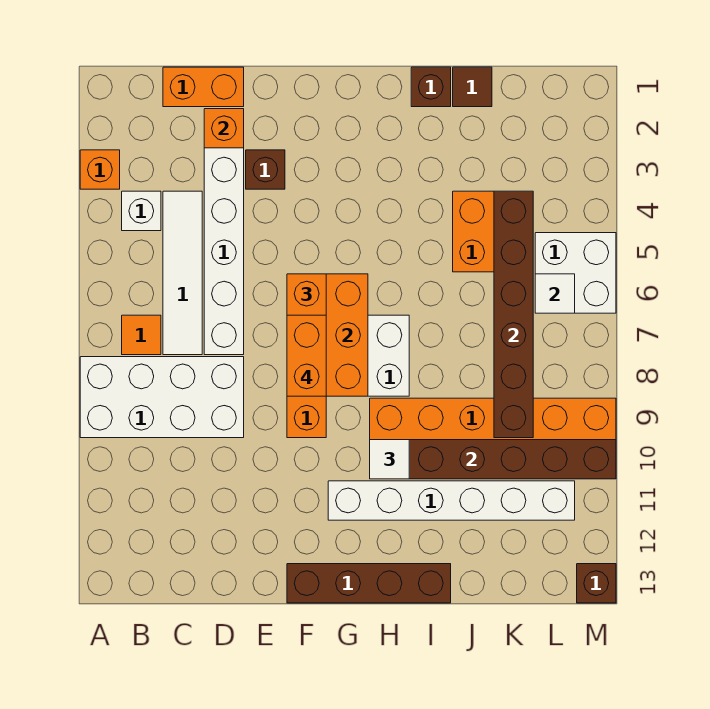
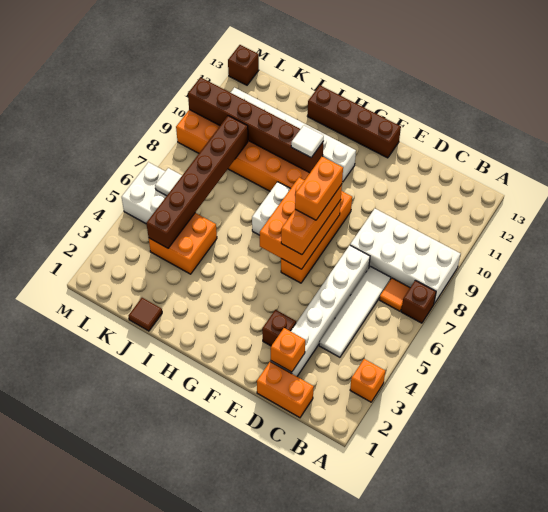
white brick B4 level 1 -> none
brown brick I1 level 1 -> brown brick A7 level 1

